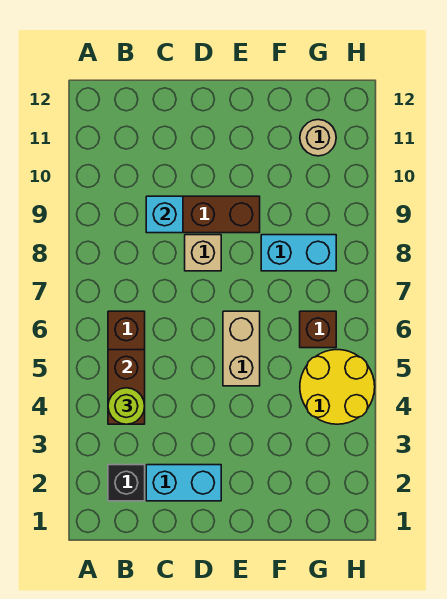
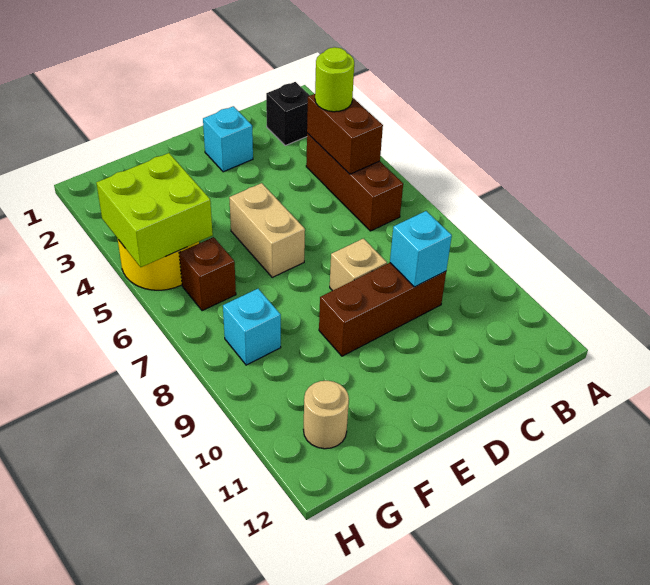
cyan brick C2:D2 level 1 -> cyan brick D2 level 1
cyan brick F8:G8 level 1 -> cyan brick G8 level 1
none -> lime brick G4:H5 level 2

